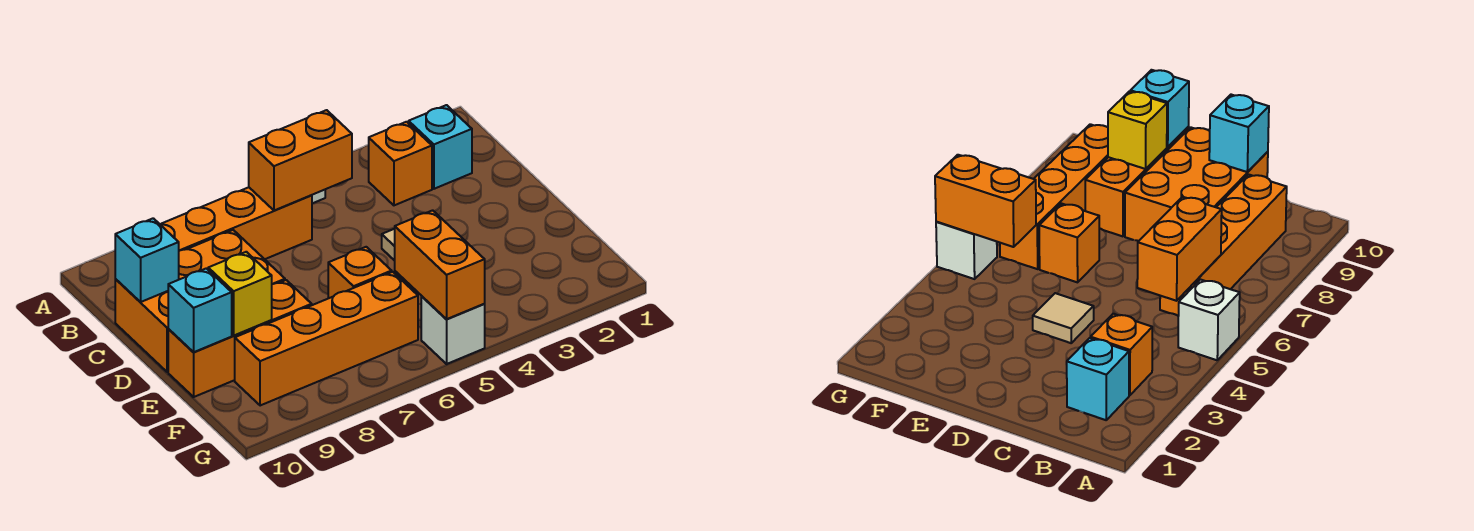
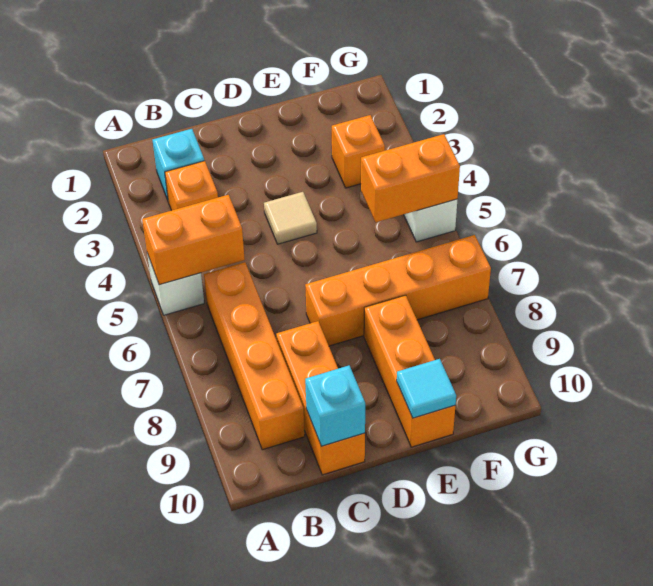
orange brick B5:B6 level 2 -> orange brick A5:B5 level 2
orange brick C8:D10 level 1 -> orange brick C8:C10 level 1
orange brick E6 level 1 -> orange brick F3 level 1
yellow brick E9 level 2 -> none
cyan brick E10 level 2 -> cyan tile E10 level 2
orange brick F6:F9 level 1 -> orange brick D7:G7 level 1

